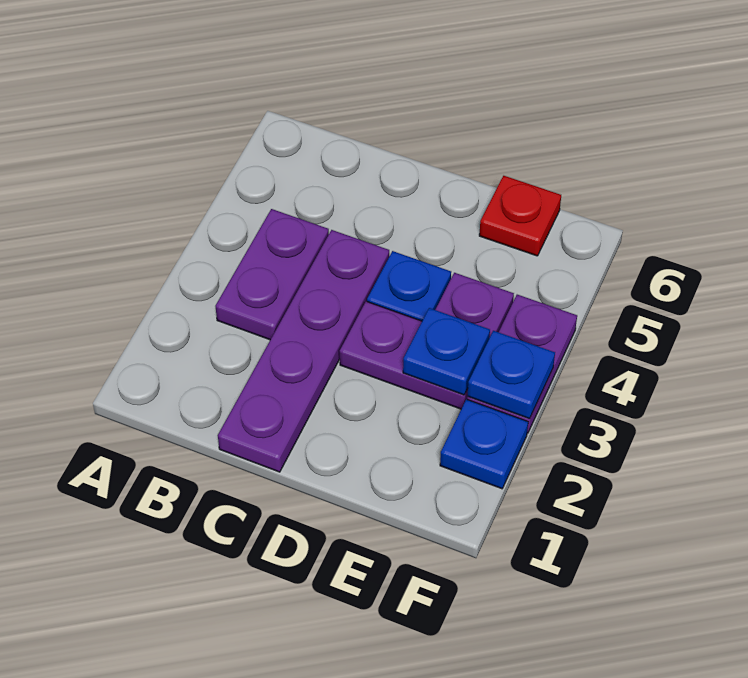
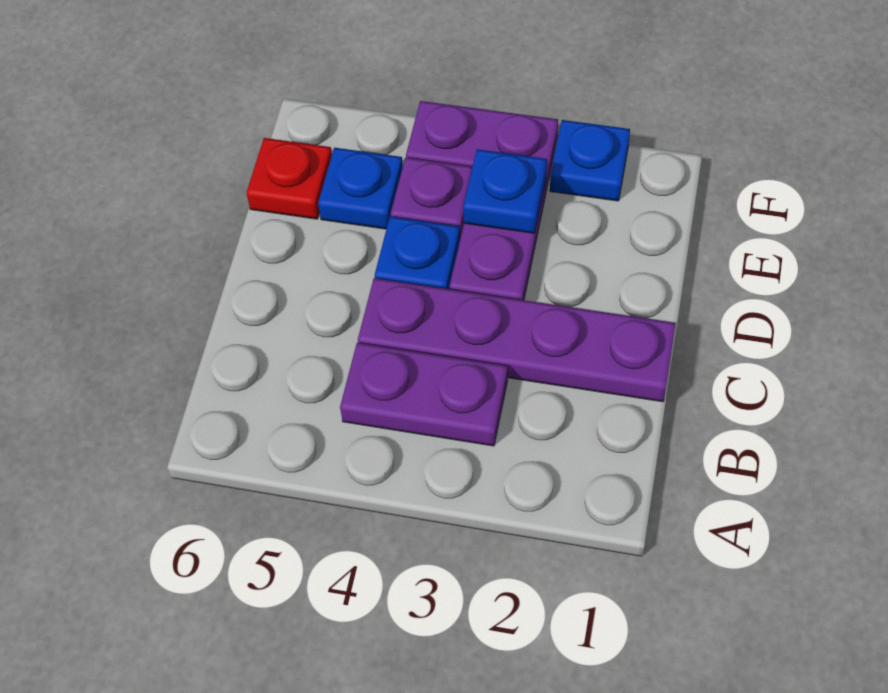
blue plate F3 level 2 -> blue plate E5 level 1

